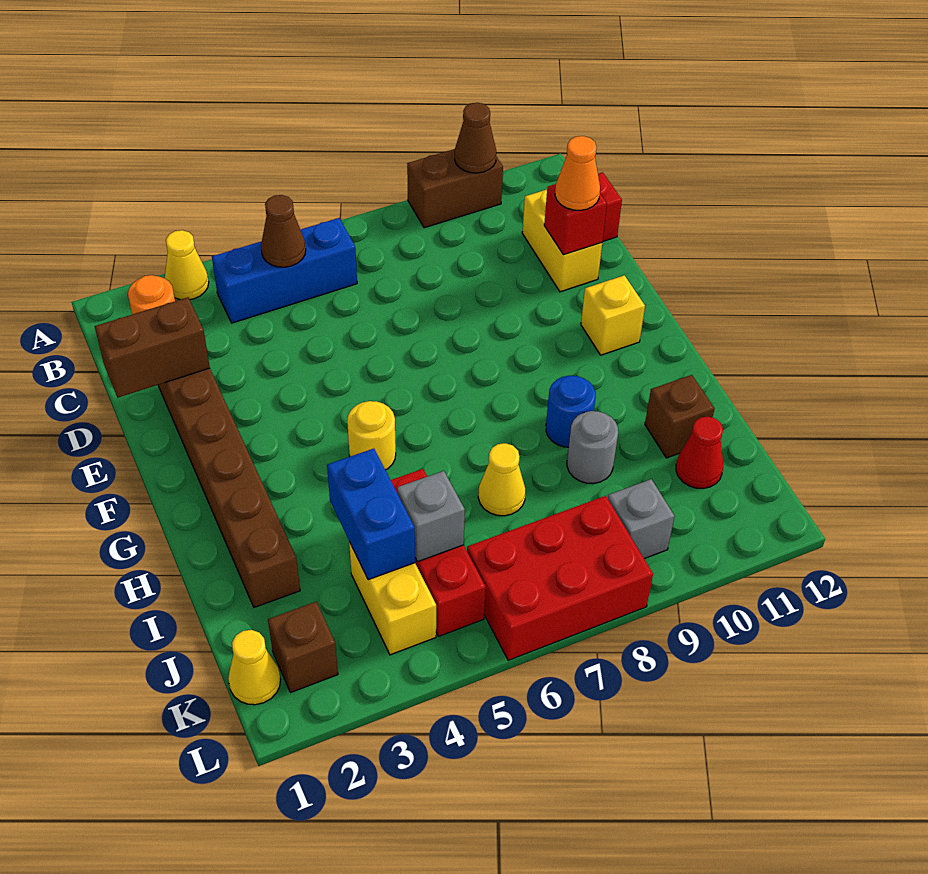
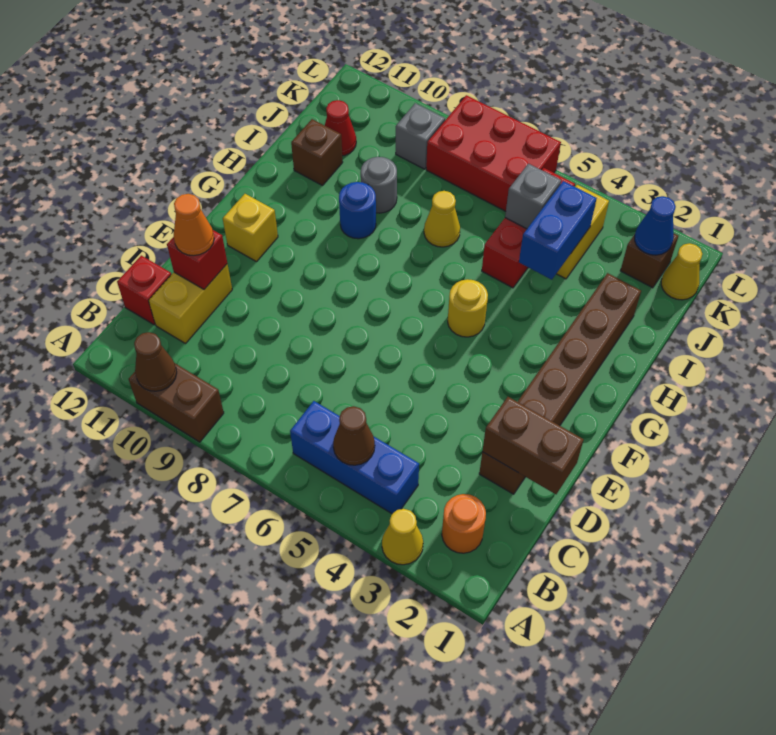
none -> blue cone K2 level 2

